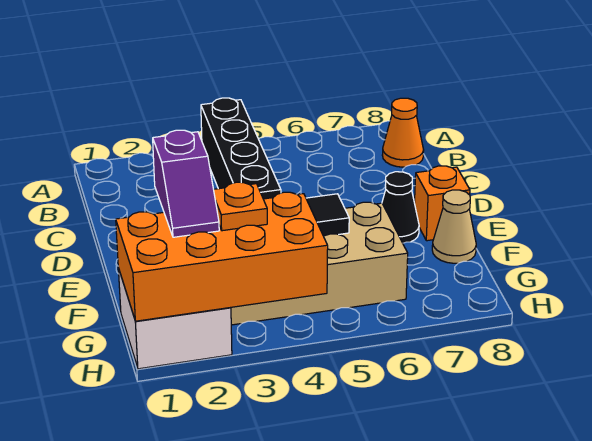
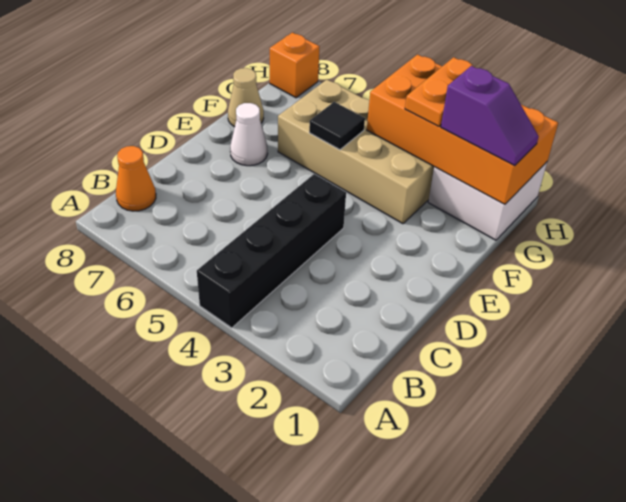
black cone E7 level 1 -> white cone E7 level 1
orange brick E8 level 1 -> orange brick H8 level 1
purple slope F2:G2 level 3 top F -> purple slope G1:G2 level 3 top 2
orange plate G3 level 3 -> orange plate G3:H3 level 3

